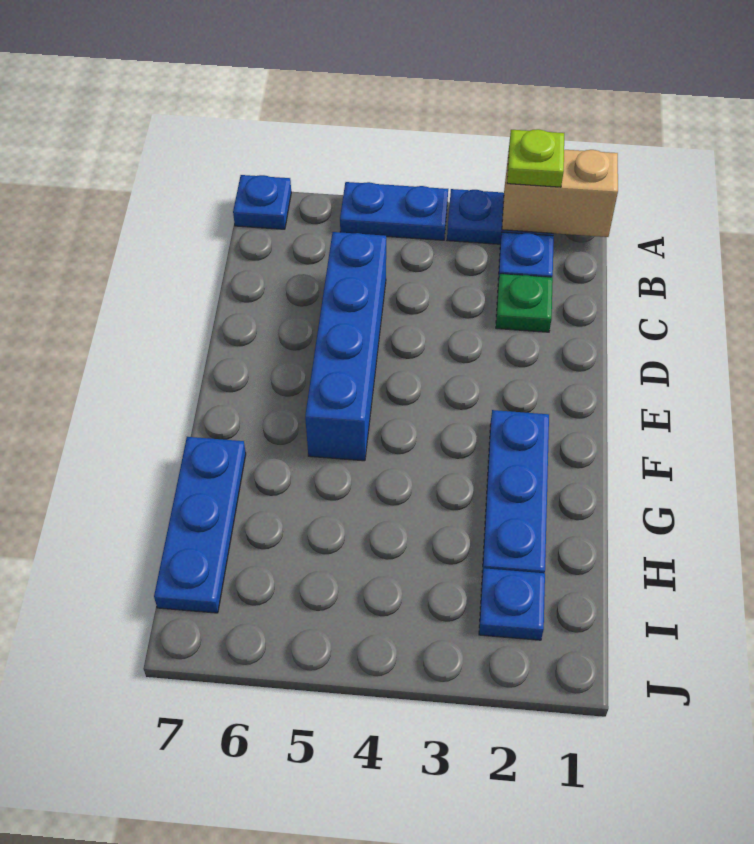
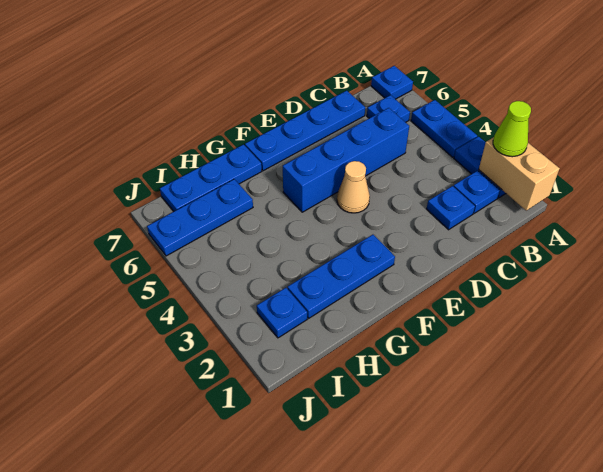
lime plate A2 level 3 -> lime cone A2 level 3
none -> blue plate B6 level 1
green plate C2 level 1 -> blue plate C2 level 1
none -> blue plate C7:F7 level 1
none -> tan cone E4 level 1
none -> blue plate H6:J6 level 1

